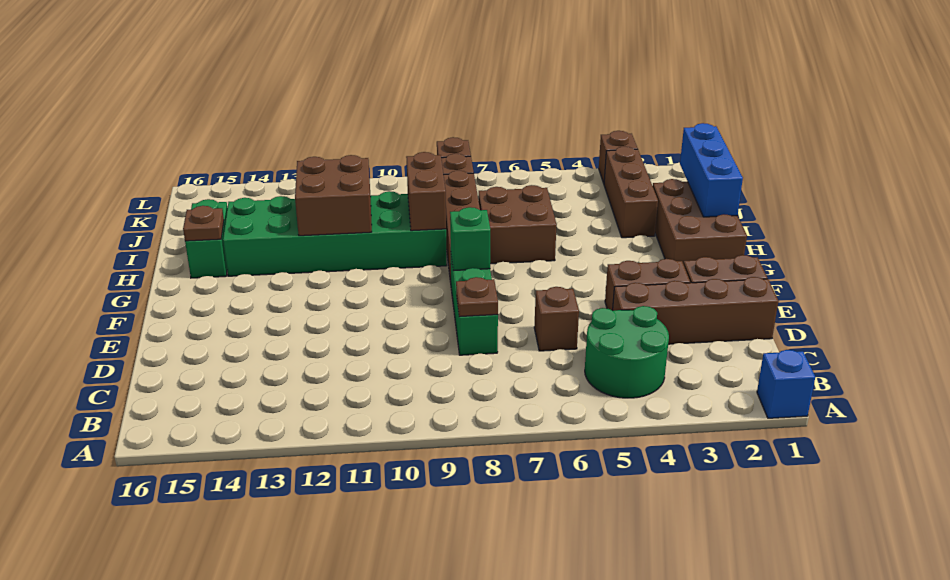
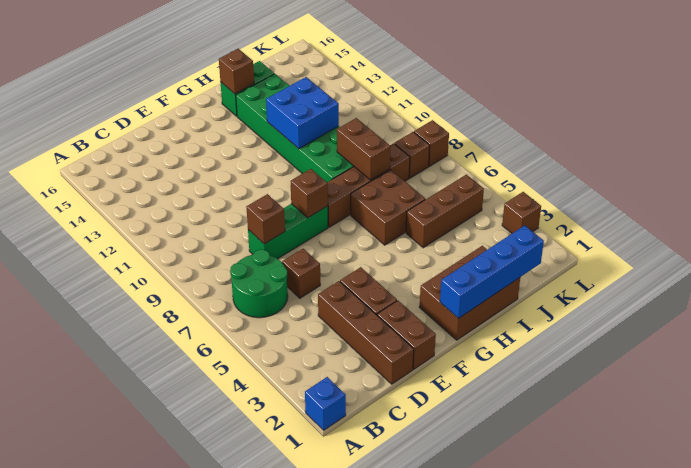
green round brick B4:C5 level 1 -> green round brick B6:C7 level 1
brown plate D8 level 2 -> brown brick D8 level 2
green brick F8 level 2 -> brown brick F8 level 2
blue brick H1:J1 level 2 -> blue brick G1:J1 level 2
brown brick H9:I9 level 2 -> brown brick I8:I9 level 2
brown brick H11:I12 level 2 -> blue brick H11:I12 level 2
brown plate H15 level 2 -> brown brick H15 level 2
brown brick I3:K3 level 1 -> brown brick I5:K5 level 1

